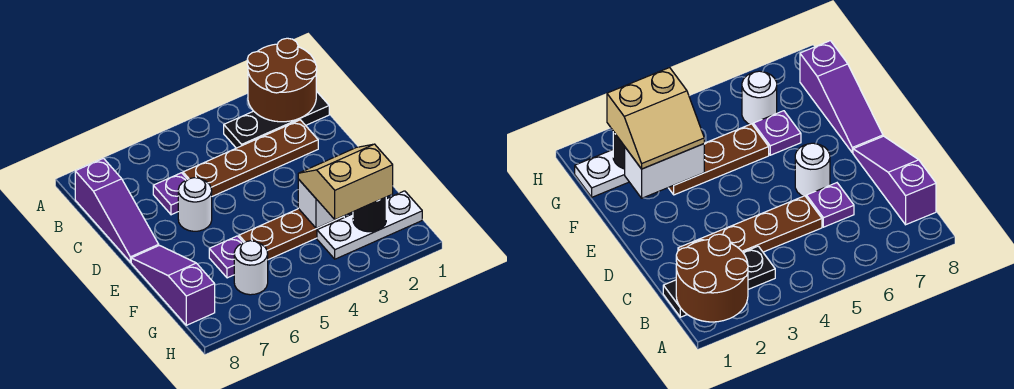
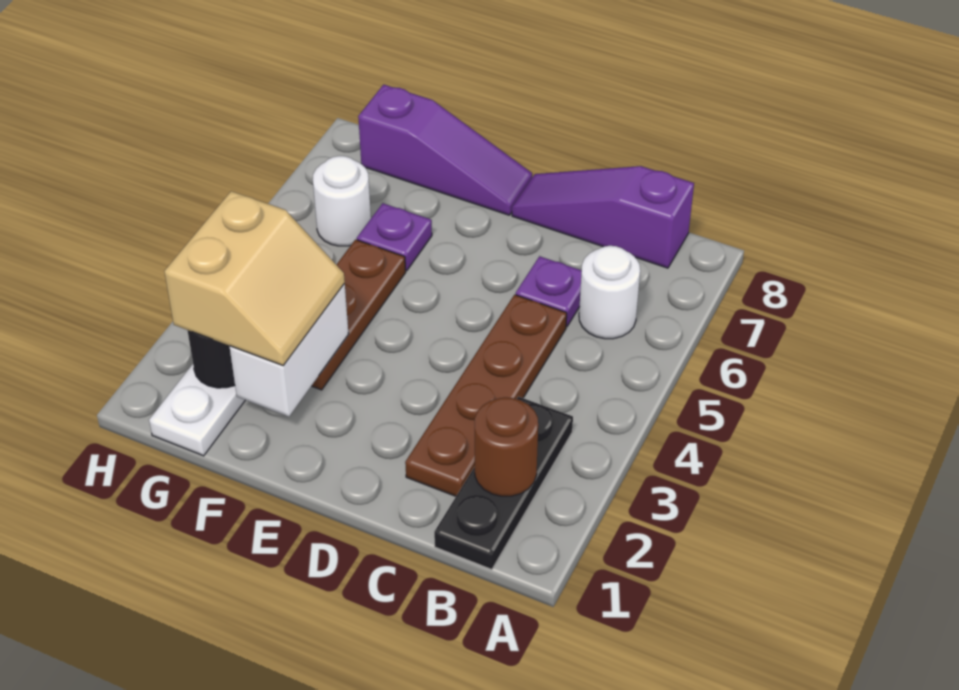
brown round brick A1:B2 level 2 -> brown round brick B2 level 2
white round brick D6 level 1 -> white round brick B6 level 1

